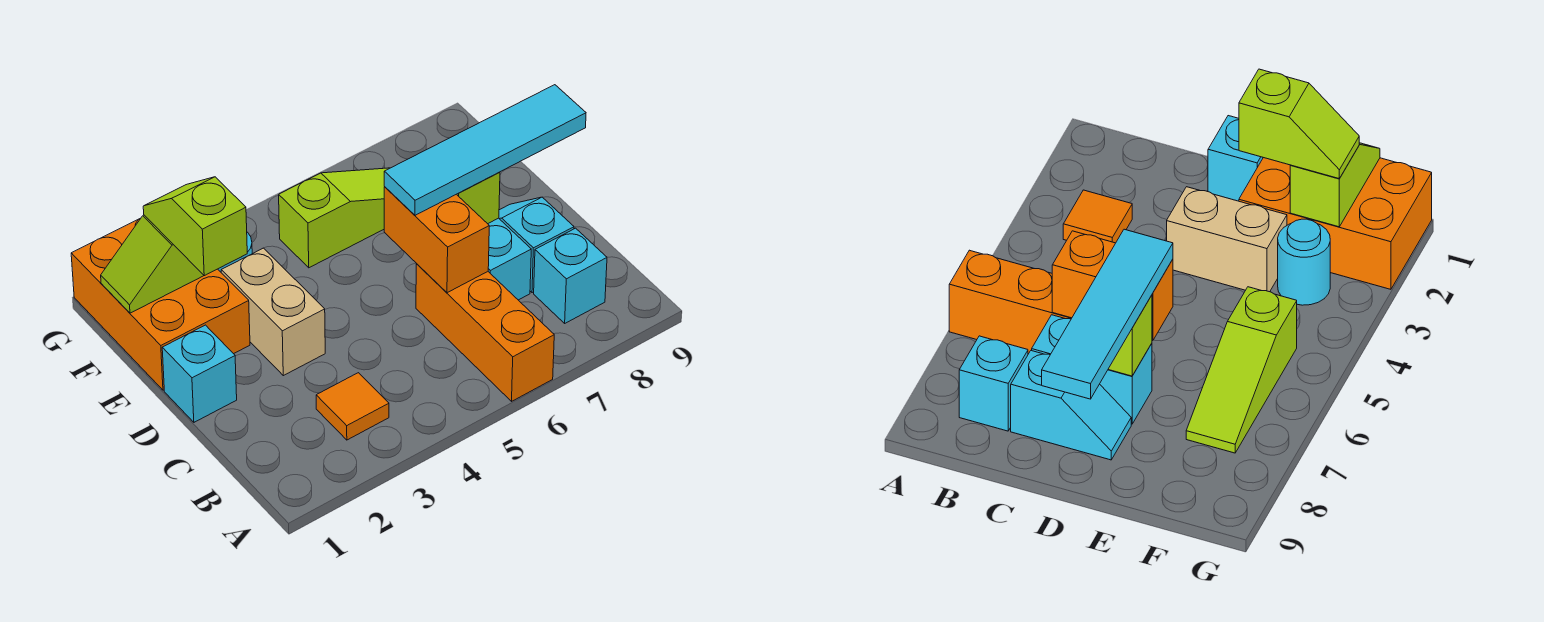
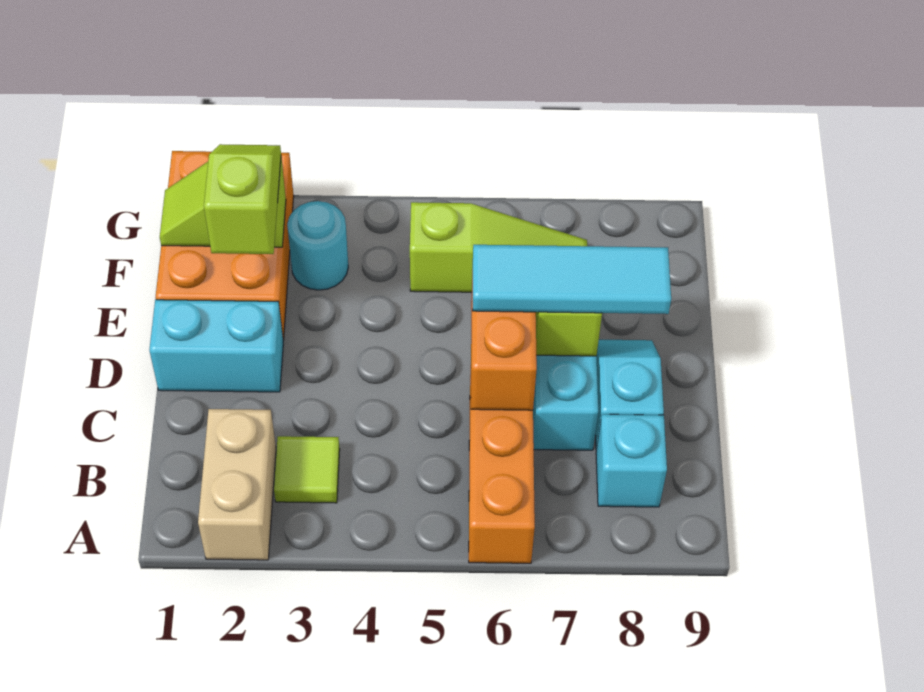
orange tile B3 level 1 -> lime tile B3 level 1
cyan brick D1 level 1 -> cyan brick D1:D2 level 1
tan brick D3:E3 level 1 -> tan brick A2:B2 level 1
cyan tile D6:D9 level 3 -> cyan tile D6:D8 level 3

